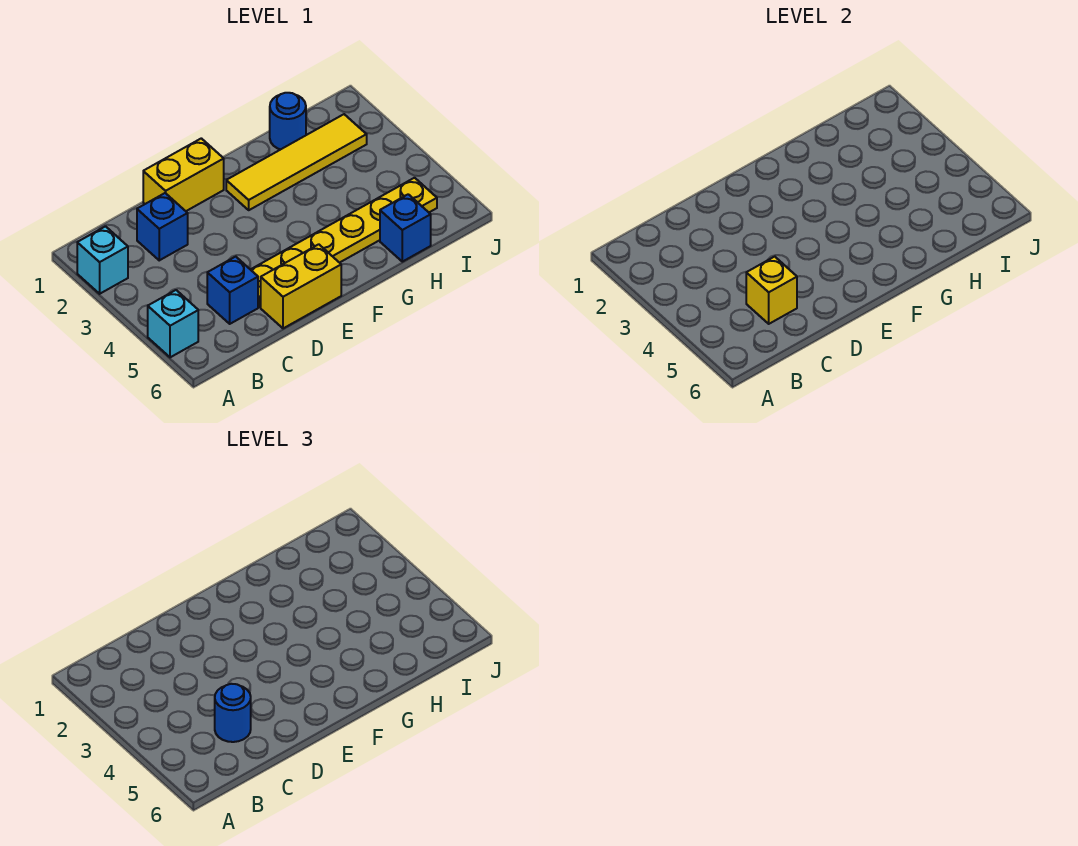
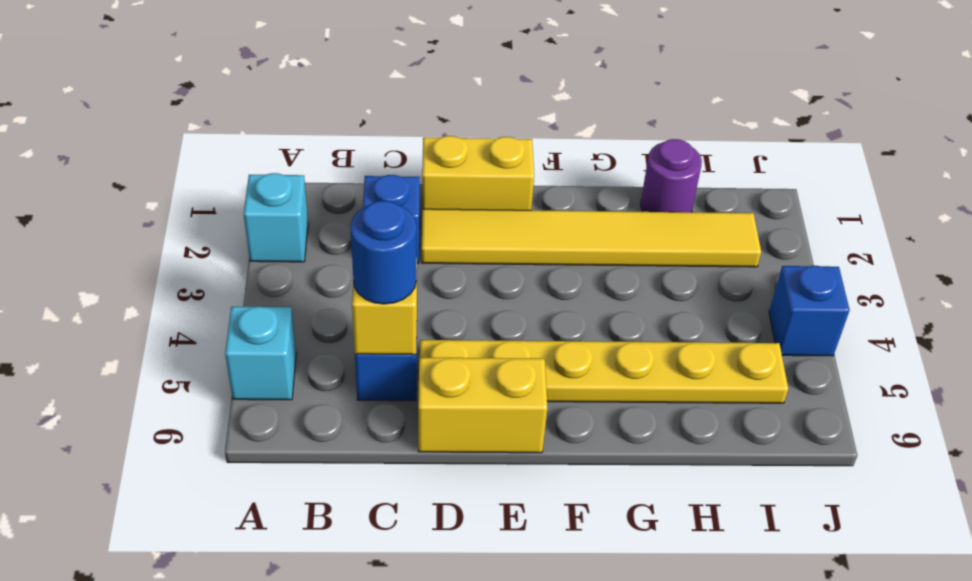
yellow tile F2:I2 level 1 -> yellow tile D2:I2 level 1
blue round brick H1 level 1 -> purple round brick H1 level 1
blue brick H6 level 1 -> blue brick J4 level 1

